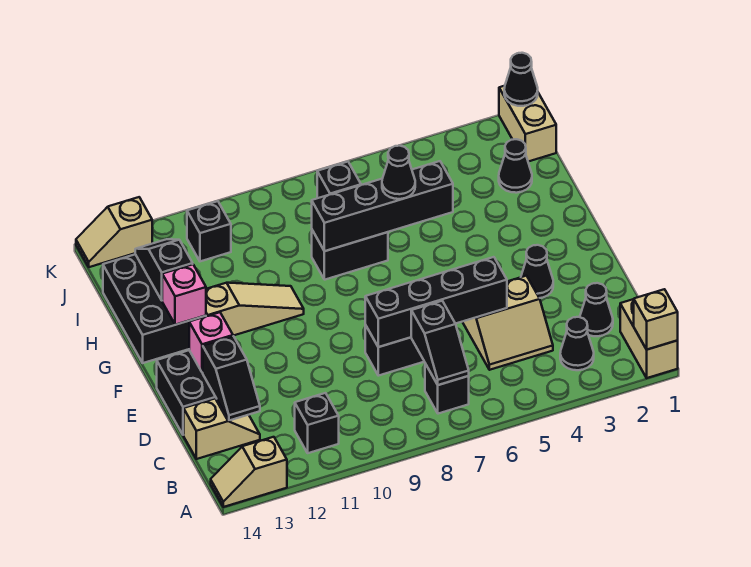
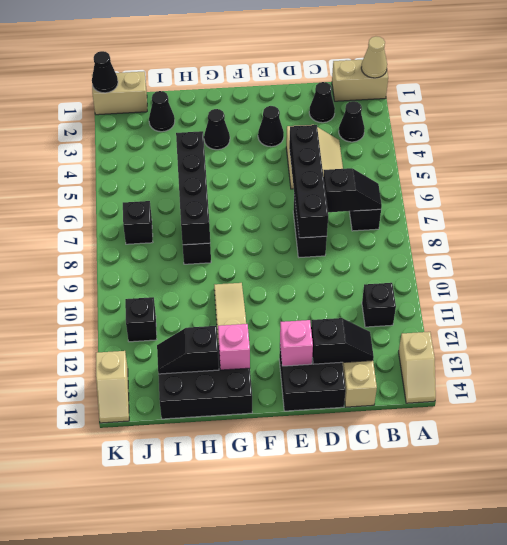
tan brick A1 level 2 -> tan cone A1 level 2
black cone H6 level 3 -> black cone G3 level 1

